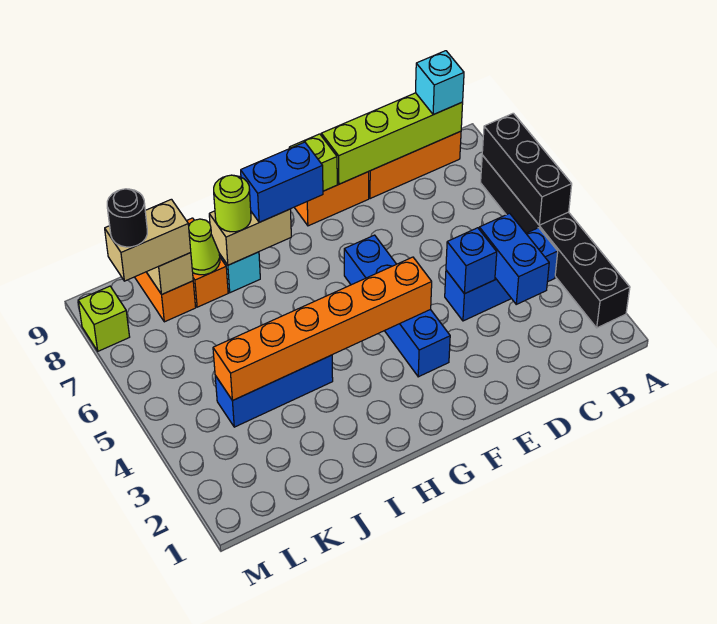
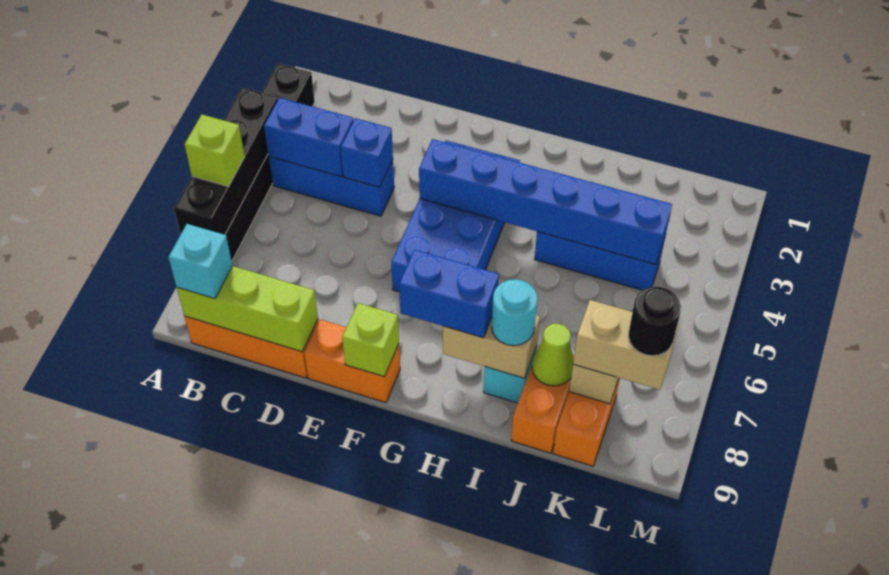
black brick A5:A7 level 2 -> black brick A4:A7 level 2
lime brick B9:E9 level 2 -> lime brick B9:D9 level 2
blue brick C3:C4 level 2 -> blue brick B4:C4 level 2
blue brick F3:F6 level 1 -> blue brick F3:G6 level 1
orange brick F4:K4 level 2 -> blue brick F4:K4 level 2
lime round brick I8 level 3 -> cyan round brick I8 level 3
lime brick M8 level 1 -> lime brick A6 level 3

